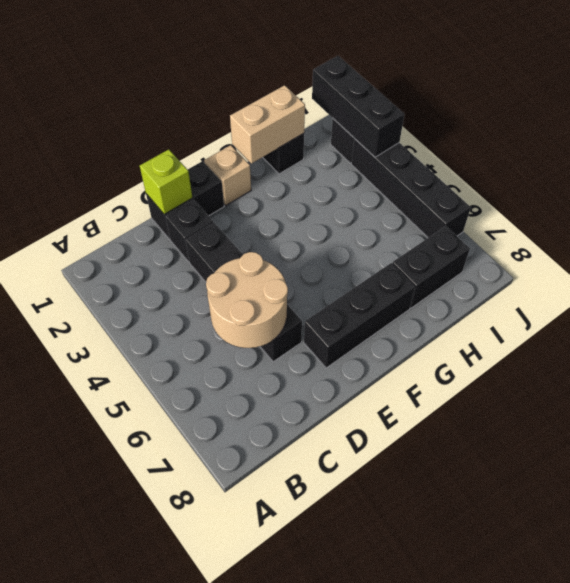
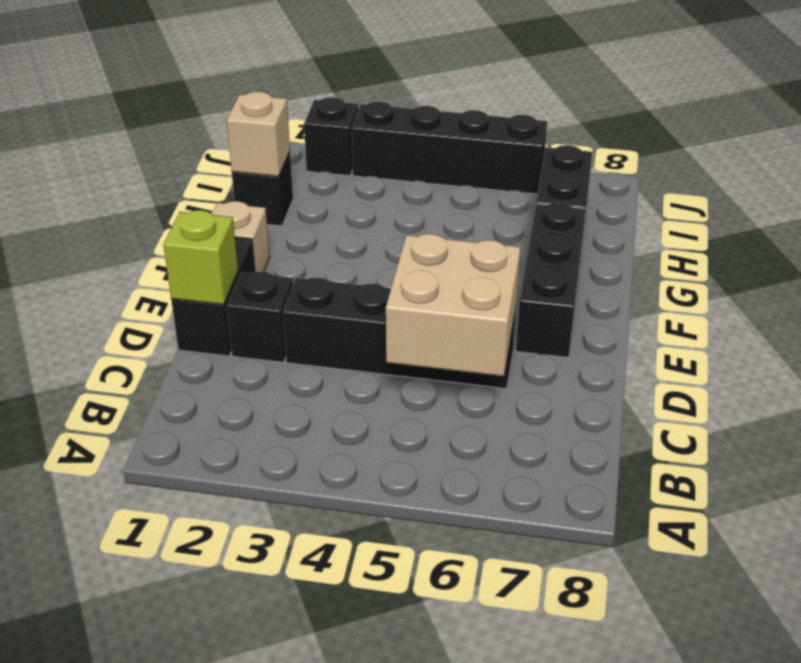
tan round brick C5:D6 level 2 -> tan brick C5:D6 level 2
tan brick G1:H1 level 2 -> tan brick H1 level 2
black brick J1:J3 level 2 -> none

